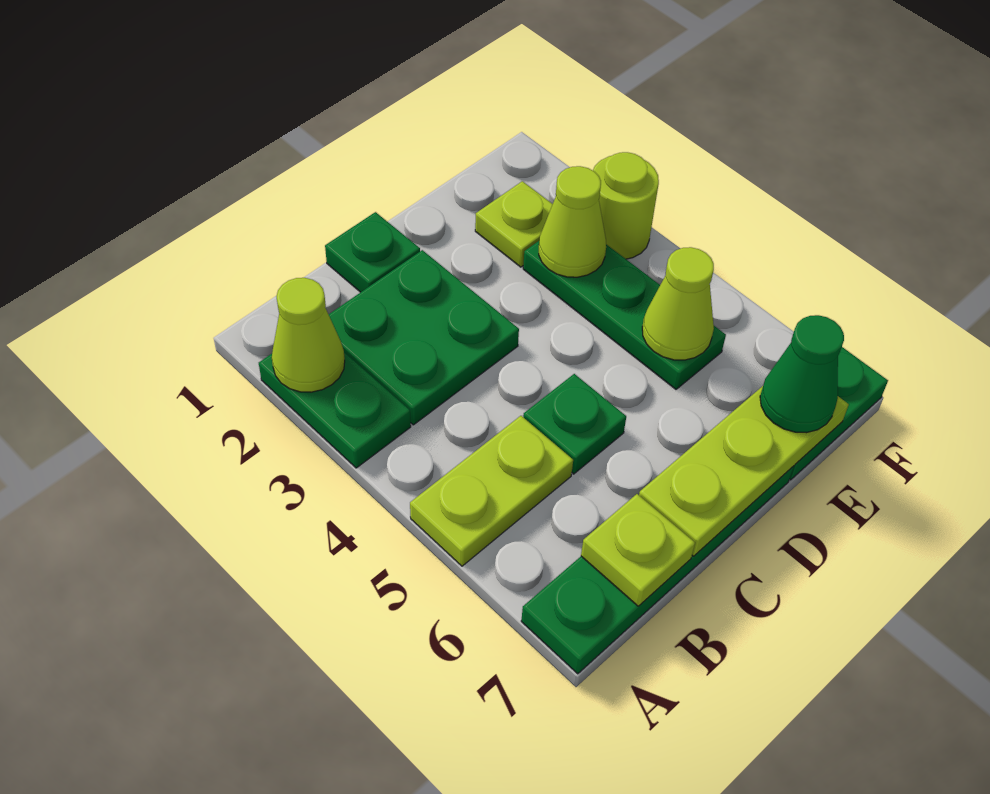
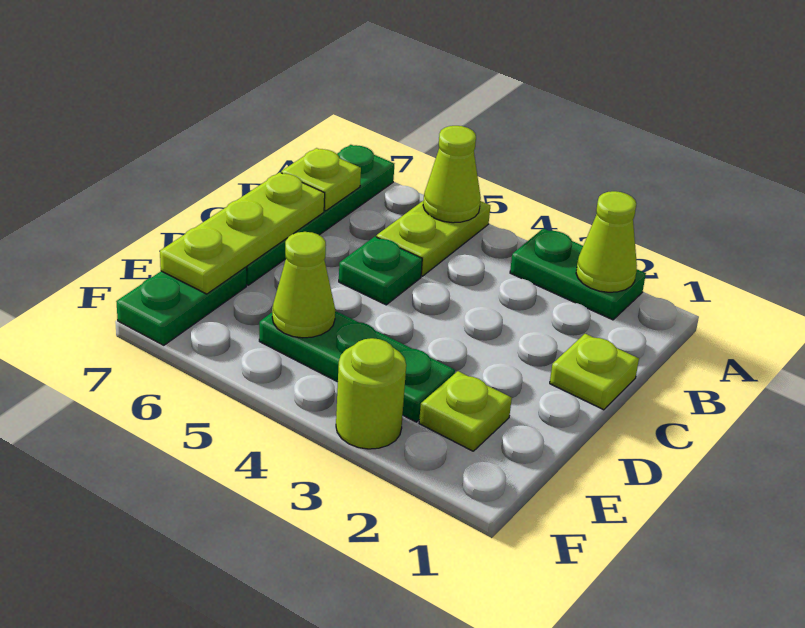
green plate B2:C3 level 1 -> none
green plate C1 level 1 -> lime plate C1 level 1
lime cone E3 level 2 -> lime cone A5 level 2
green cone E7 level 3 -> none

